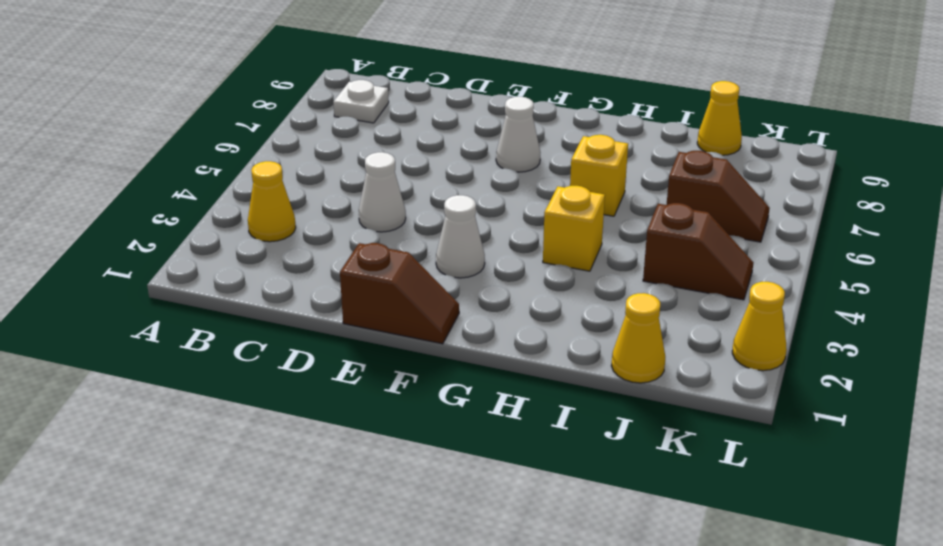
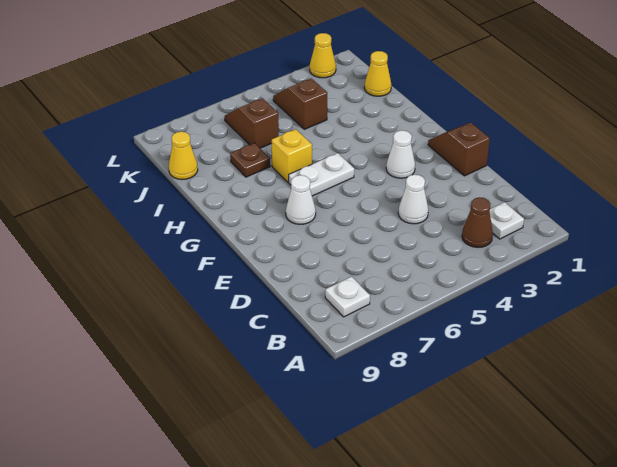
none -> white plate B2 level 1
yellow cone B3 level 1 -> brown cone B3 level 1
none -> white plate G5:G6 level 1
yellow brick H4 level 1 -> none
none -> brown plate I7 level 1

